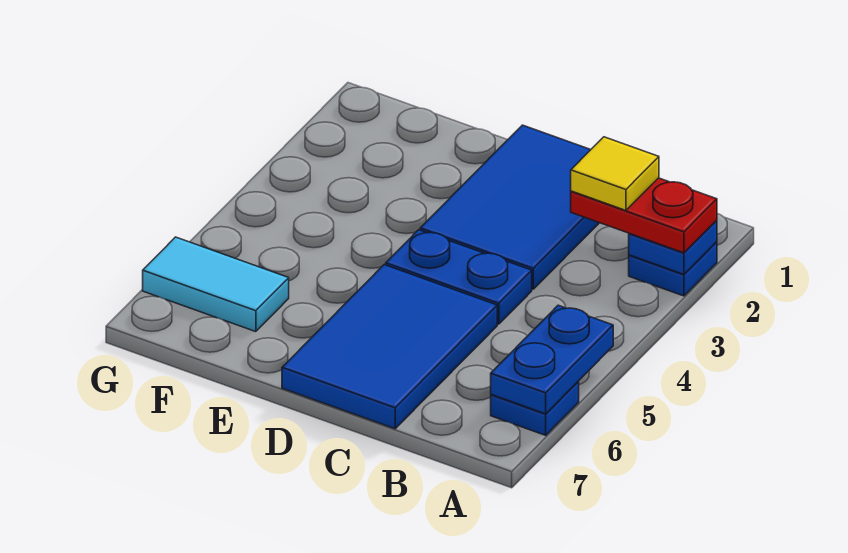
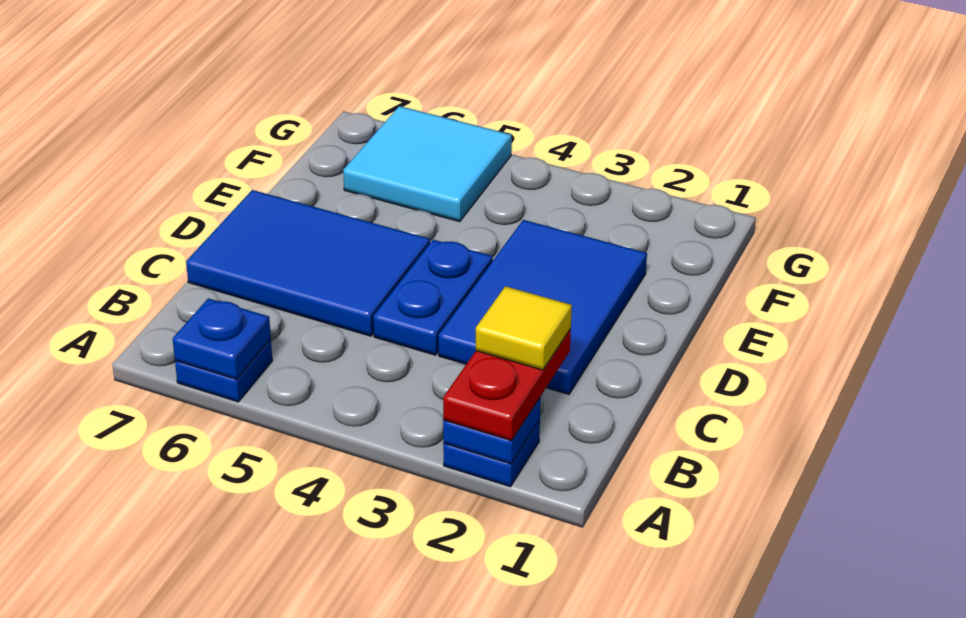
blue plate A5:A6 level 2 -> blue plate A6 level 2
blue tile C1:D3 level 1 -> blue tile C2:E3 level 1
cyan tile F6:G6 level 1 -> cyan tile F5:G6 level 1

